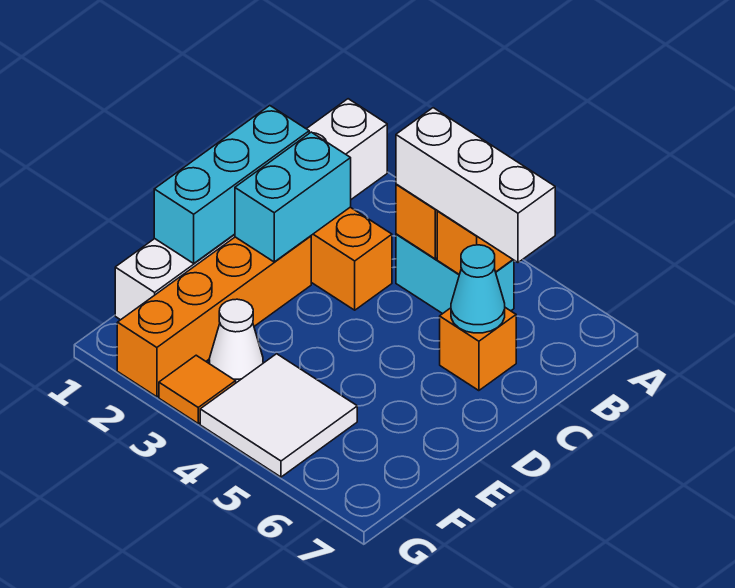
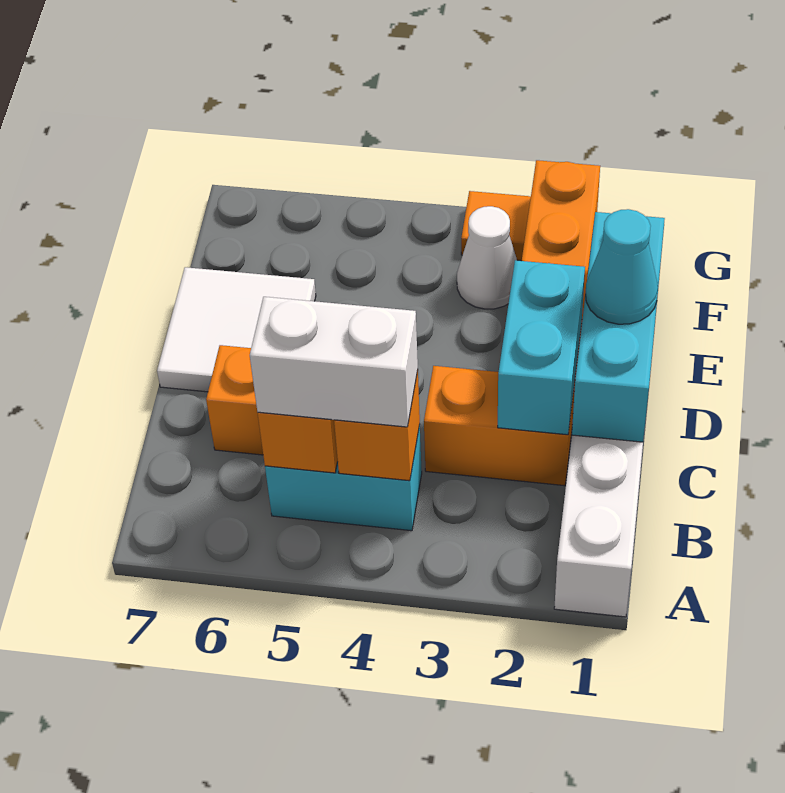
white brick B4:B6 level 3 -> white brick B4:B5 level 3
cyan cone C6 level 2 -> cyan cone D1 level 3
white tile F4:G5 level 1 -> white tile D6:E7 level 1

